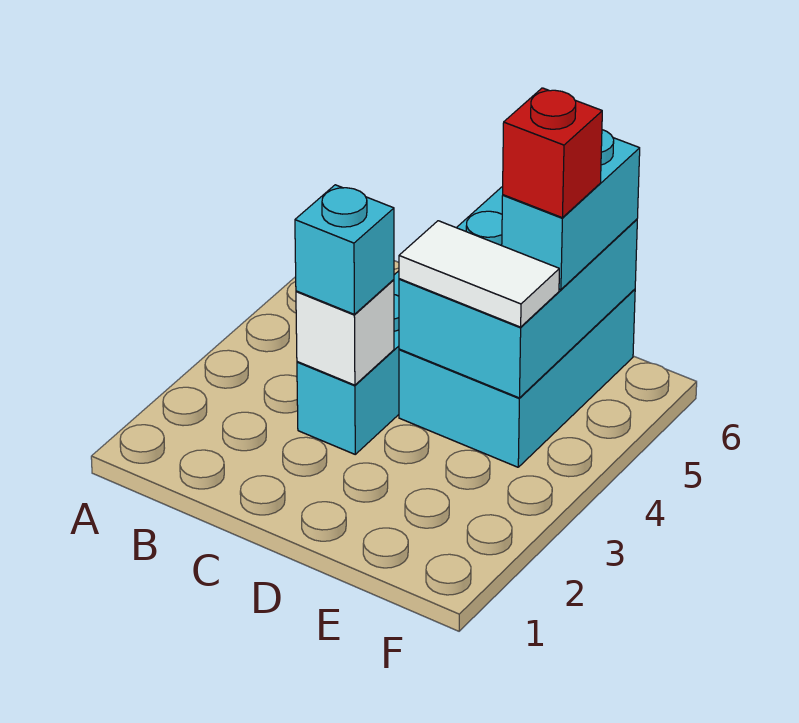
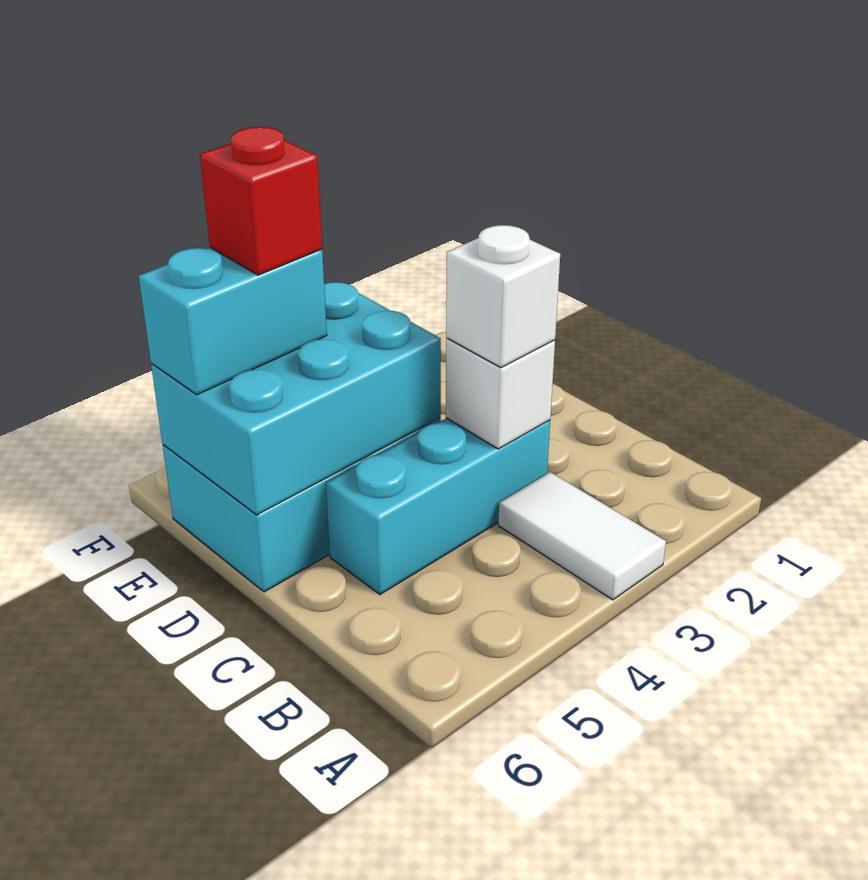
cyan brick C3 level 3 -> white brick C3 level 3
white tile D4:E4 level 3 -> white tile A3:B3 level 1

